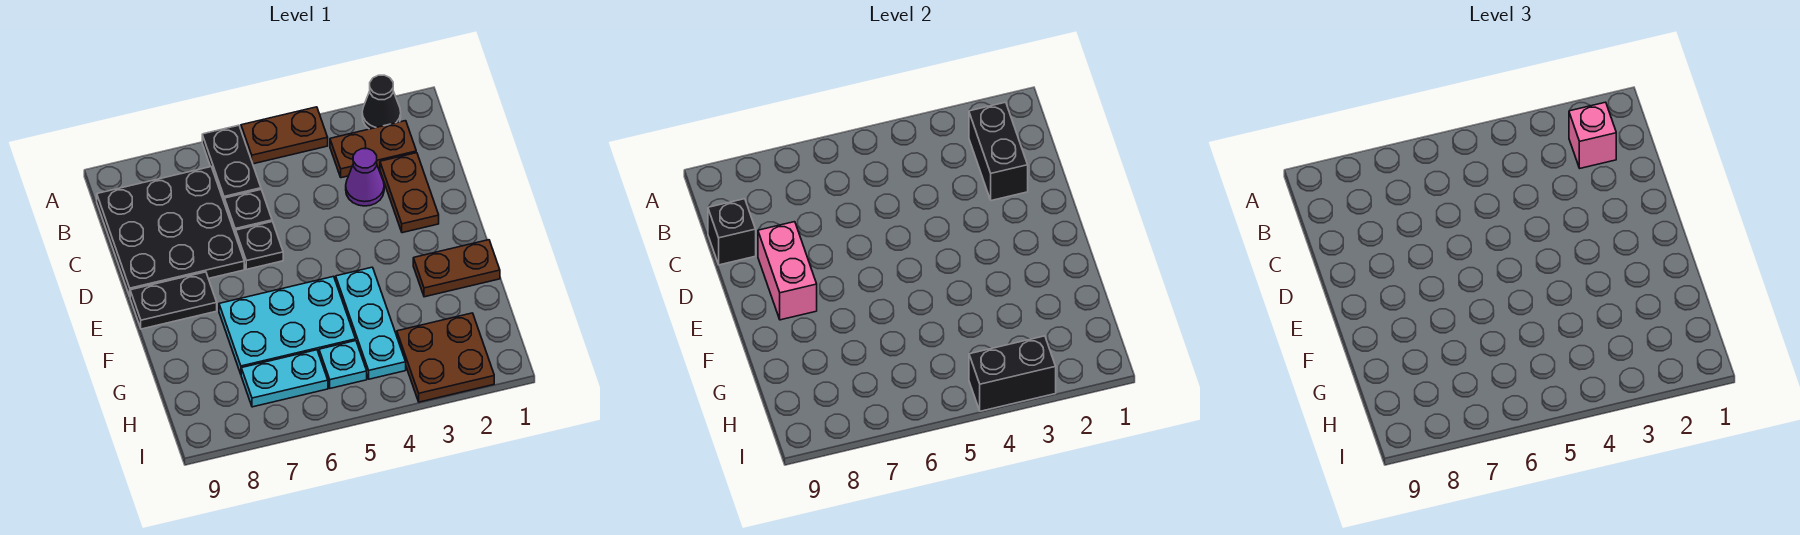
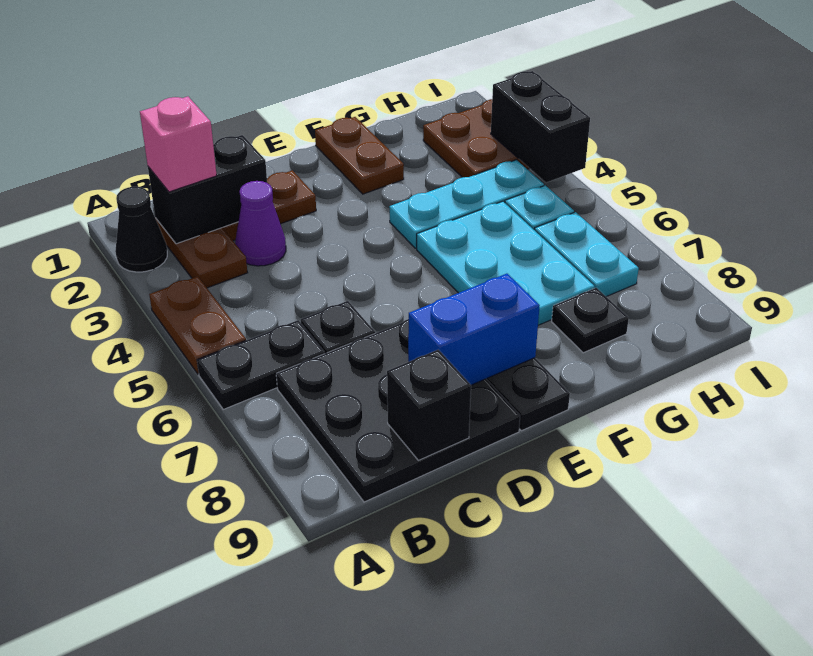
black plate D6 level 1 -> black plate G8 level 1
pink brick D8:E8 level 2 -> blue brick D8:E8 level 2

